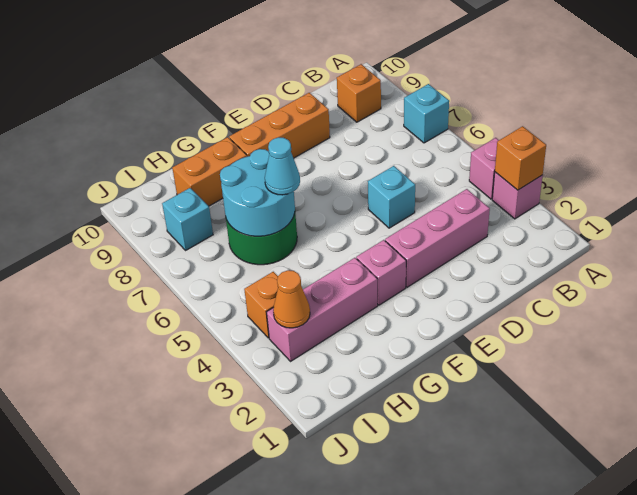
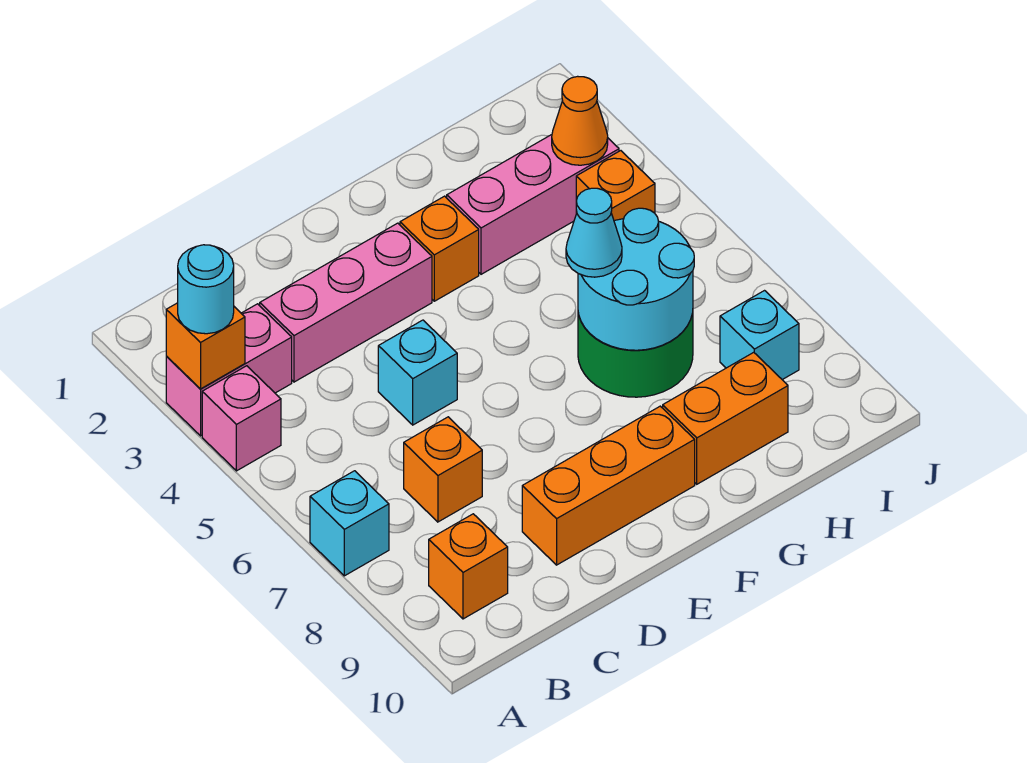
pink brick A3 level 1 -> pink brick A3:B3 level 1
none -> cyan round brick A3 level 3
none -> orange brick C7 level 1
pink brick F3 level 1 -> orange brick F3 level 1

